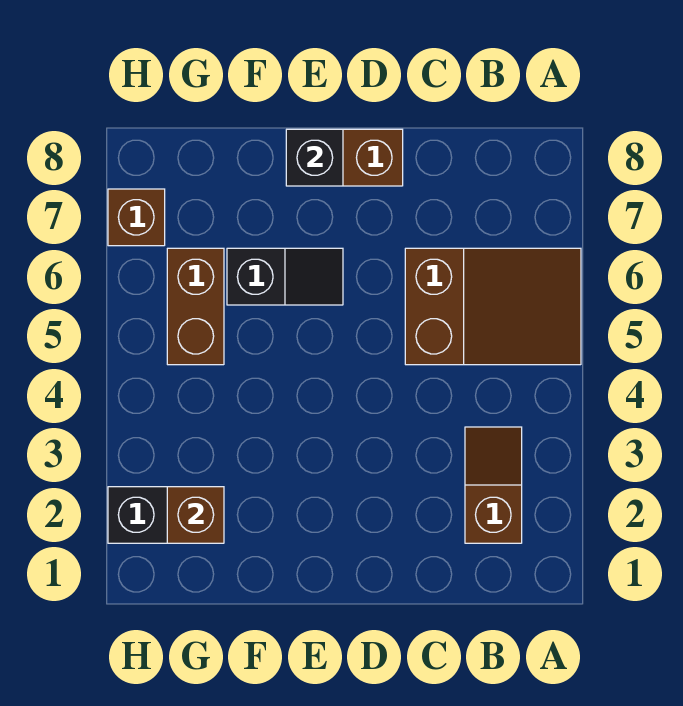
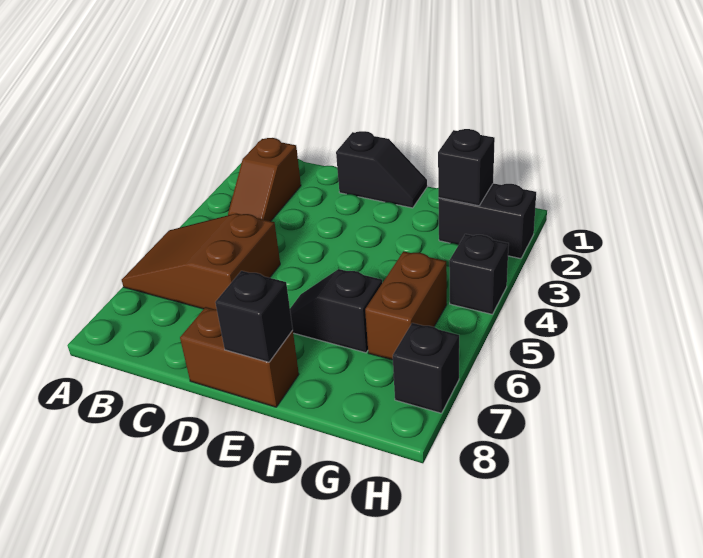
none -> black slope D1:E1 level 1 top D
brown brick G2 level 2 -> black brick G2 level 2
none -> black brick H4 level 1
brown brick H7 level 1 -> black brick H7 level 1

